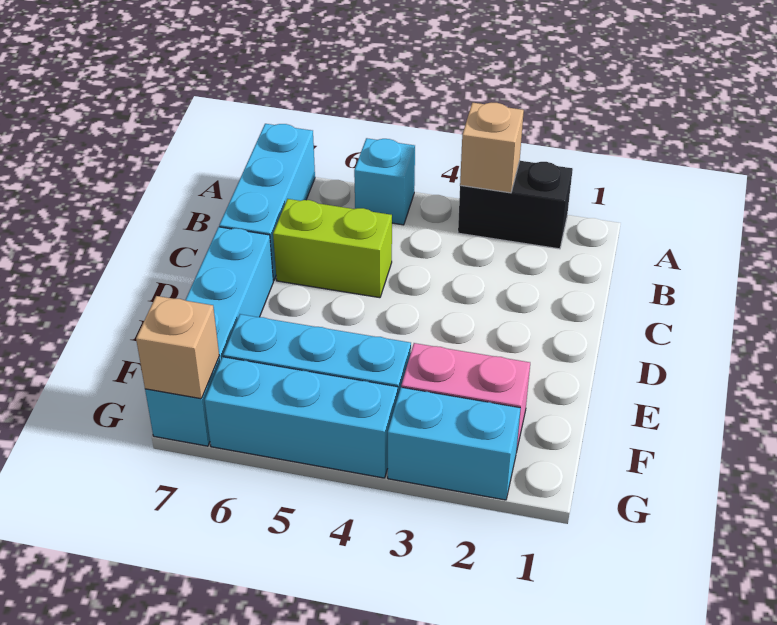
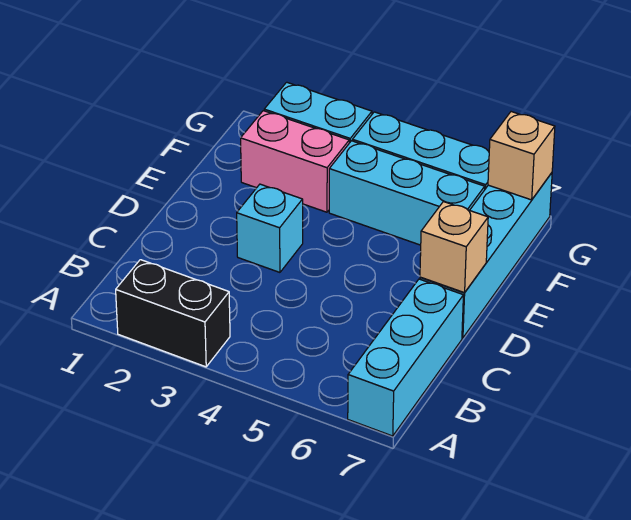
tan brick A3 level 2 -> tan brick D7 level 2
cyan brick A5 level 1 -> cyan brick D3 level 1
lime brick C5:C6 level 1 -> none

